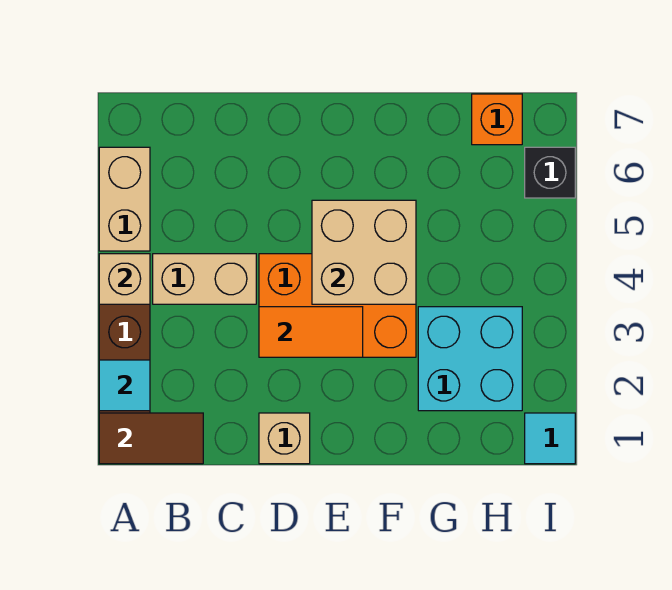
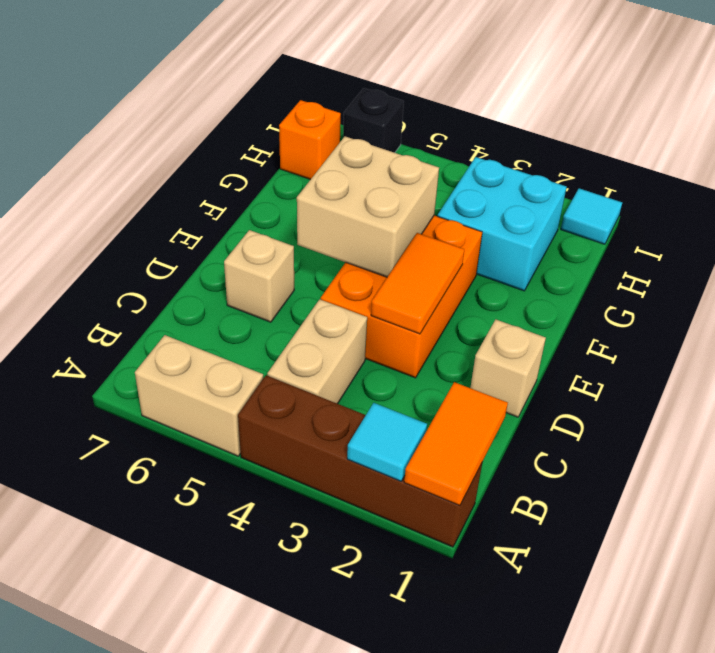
brown tile A1:B1 level 2 -> orange tile A1:B1 level 2
tan brick A4 level 2 -> tan brick D6 level 1

